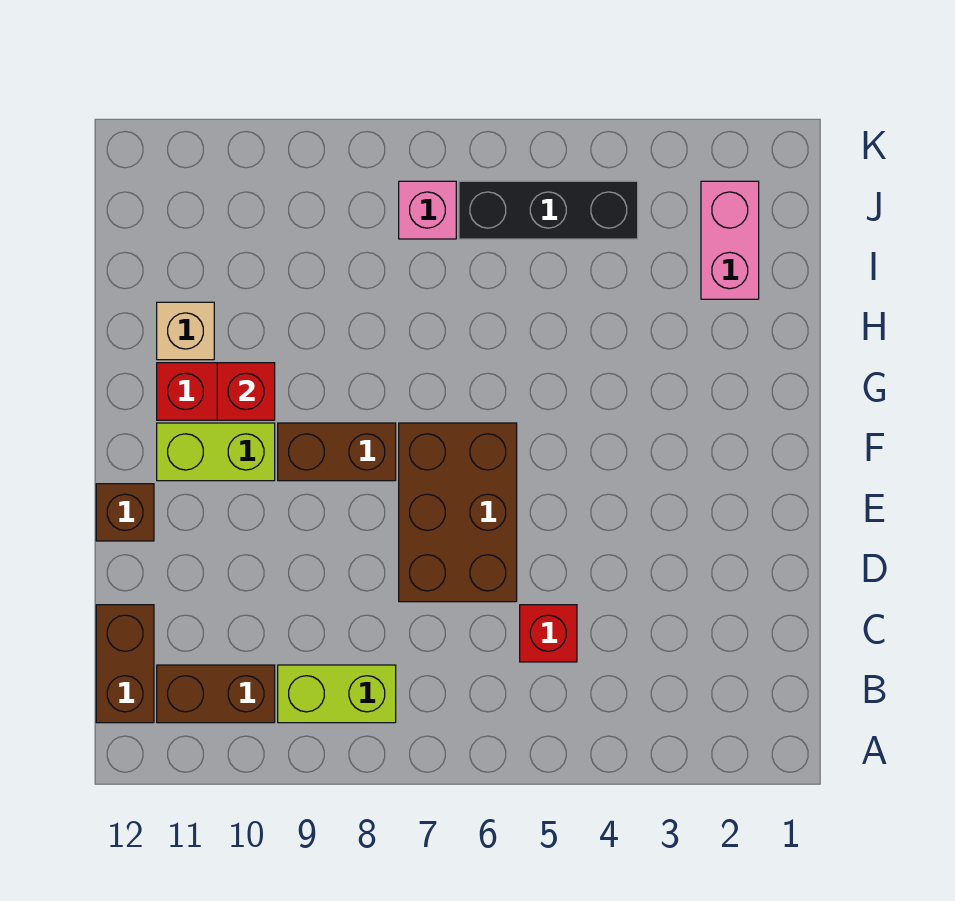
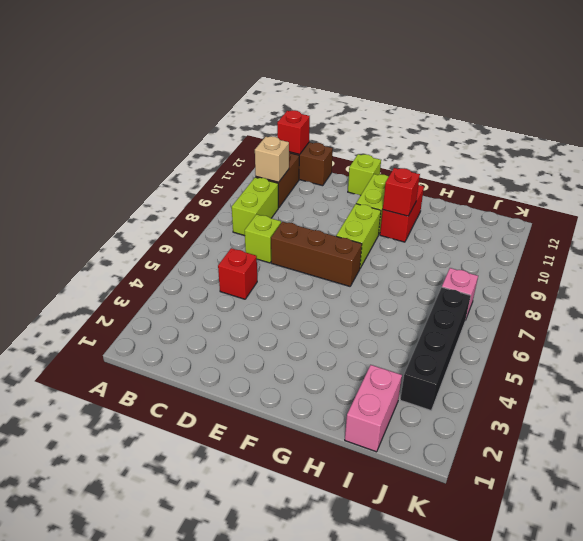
none -> red brick B12 level 2
none -> lime brick C7 level 1
brown brick D6:F7 level 1 -> brown brick D7:F7 level 1
brown brick E12 level 1 -> lime brick E12 level 1
brown brick F8:F9 level 1 -> lime brick F8:F9 level 1
tan brick H11 level 1 -> tan brick B10 level 2
pink brick I2:J2 level 1 -> pink brick I1:I2 level 1
black brick J4:J6 level 1 -> black brick J3:J6 level 1

